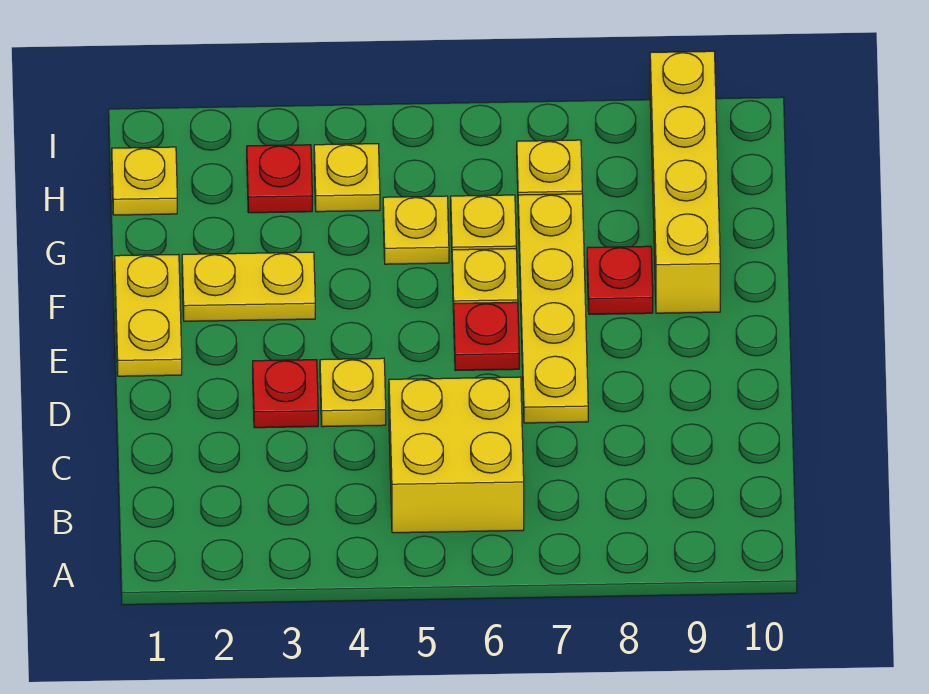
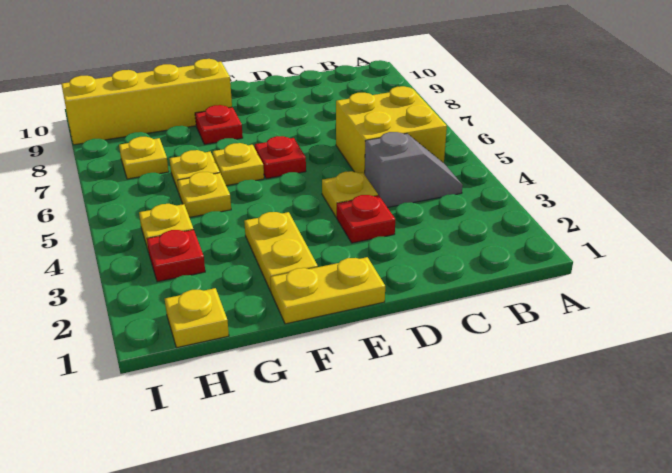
none -> grey slope B4:C4 level 1 top C
yellow plate D7:G7 level 1 -> none

